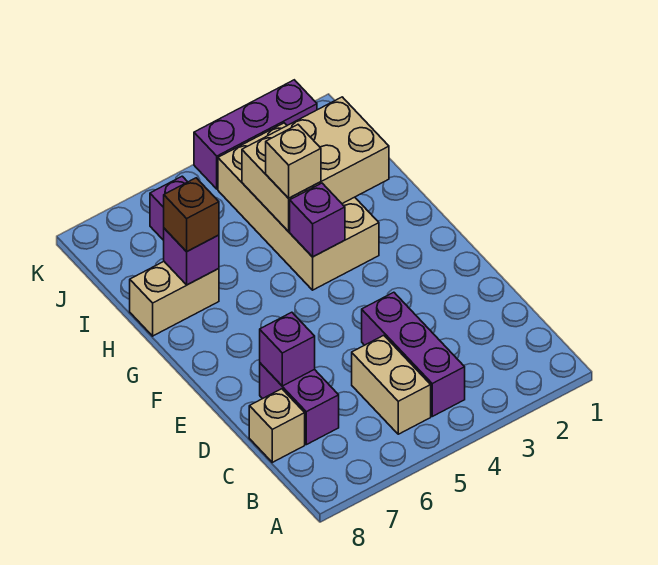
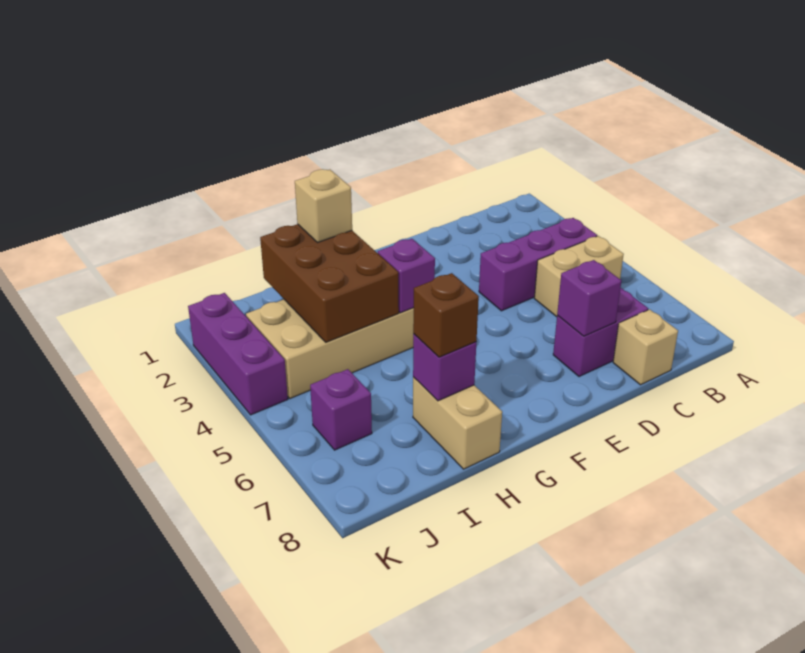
tan brick H2:I4 level 2 -> brown brick H2:I4 level 2
tan brick H4 level 3 -> tan brick H2 level 3

